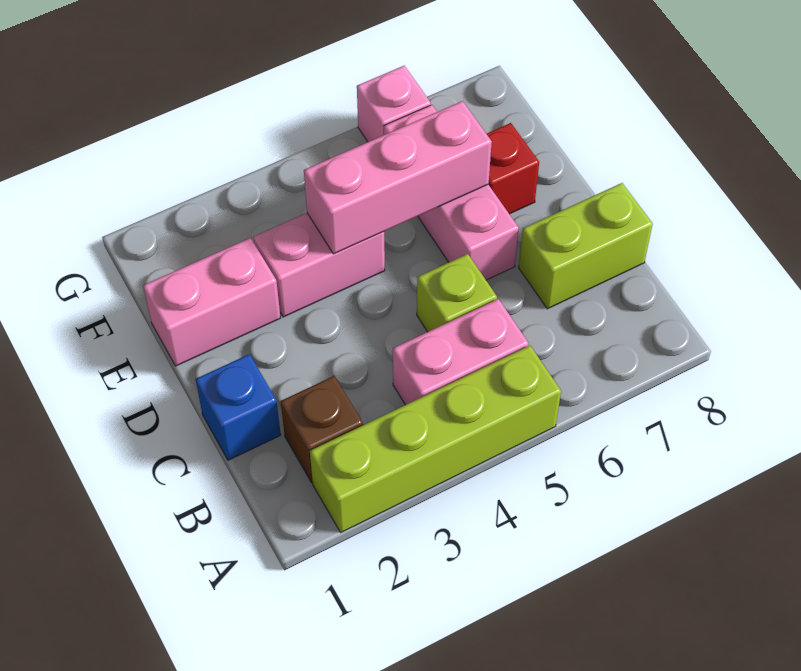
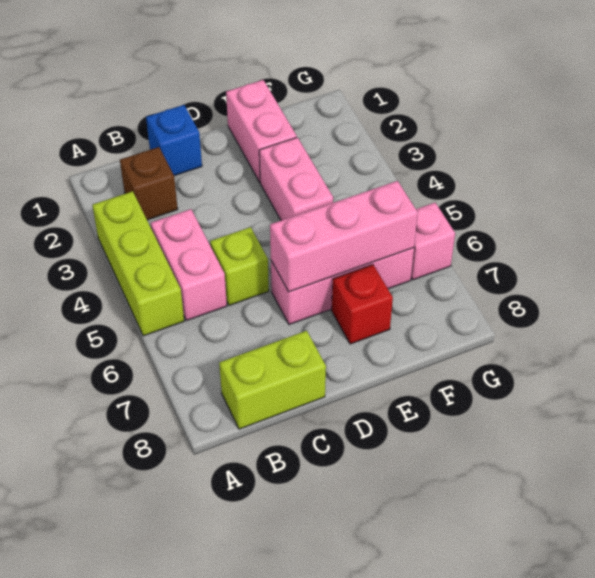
lime brick A2:A5 level 1 -> lime brick A3:A5 level 1
lime brick C7:C8 level 1 -> lime brick B8:C8 level 1
pink brick E4:E6 level 2 -> pink brick D6:F6 level 2

